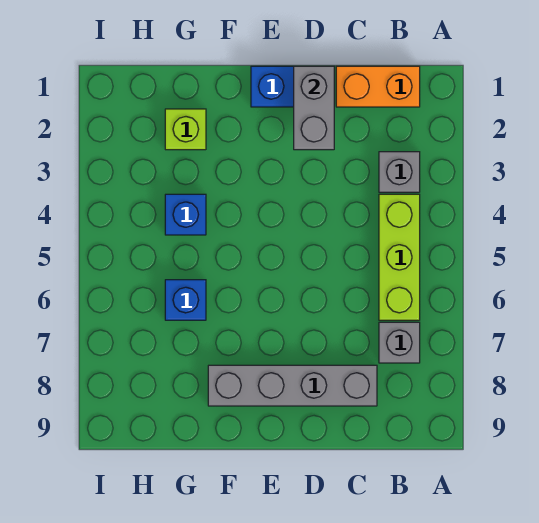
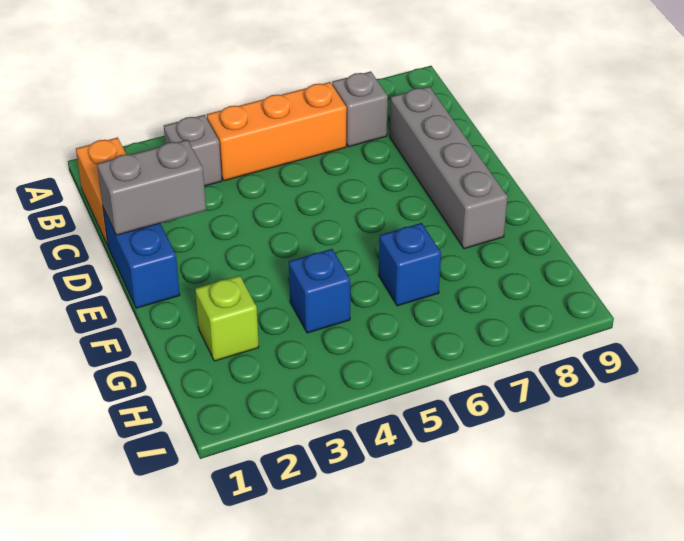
lime brick B4:B6 level 1 -> orange brick B4:B6 level 1

